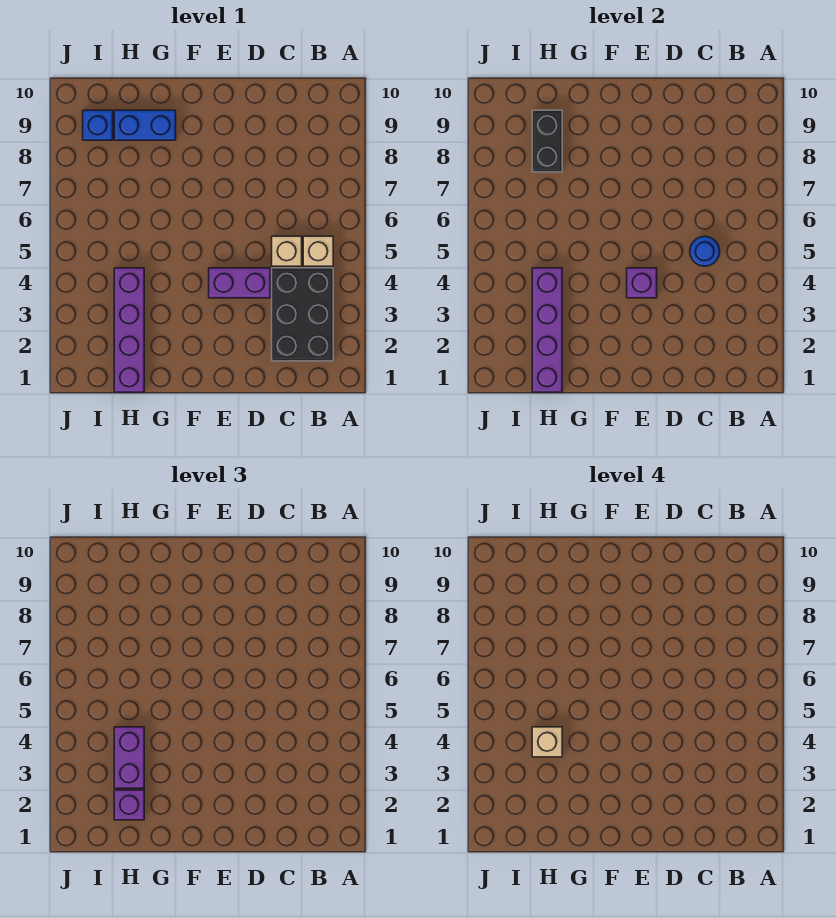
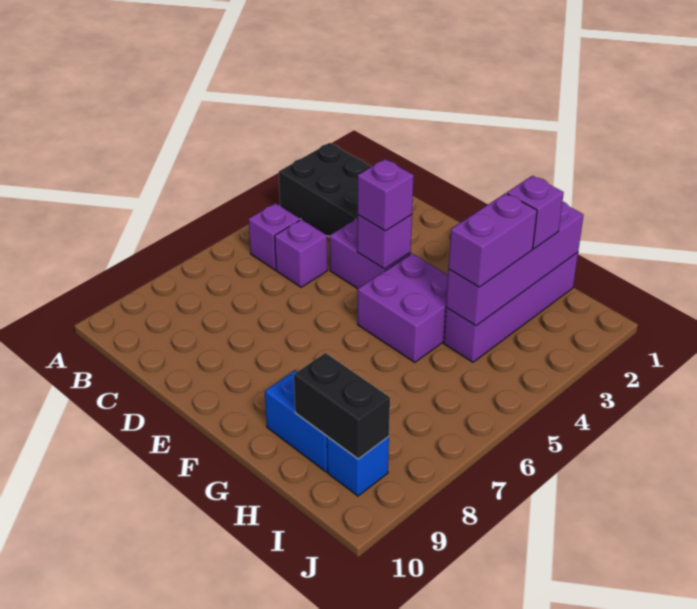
black brick B2:C4 level 1 -> black brick A2:C3 level 1
tan brick B5 level 1 -> purple brick B5 level 1
tan brick C5 level 1 -> purple brick C5 level 1
blue round brick C5 level 2 -> none
none -> purple brick E4 level 3
none -> purple brick F4:G5 level 1
tan brick H4 level 4 -> none
black brick H8:H9 level 2 -> black brick H9:I9 level 2

